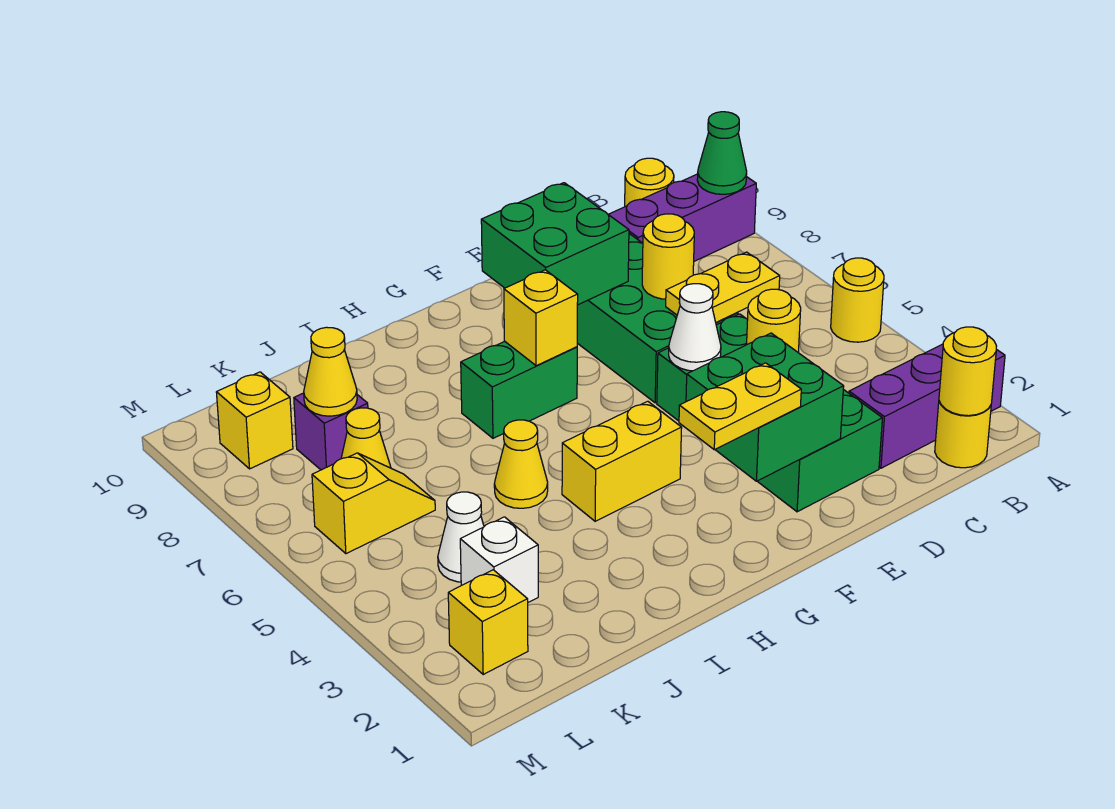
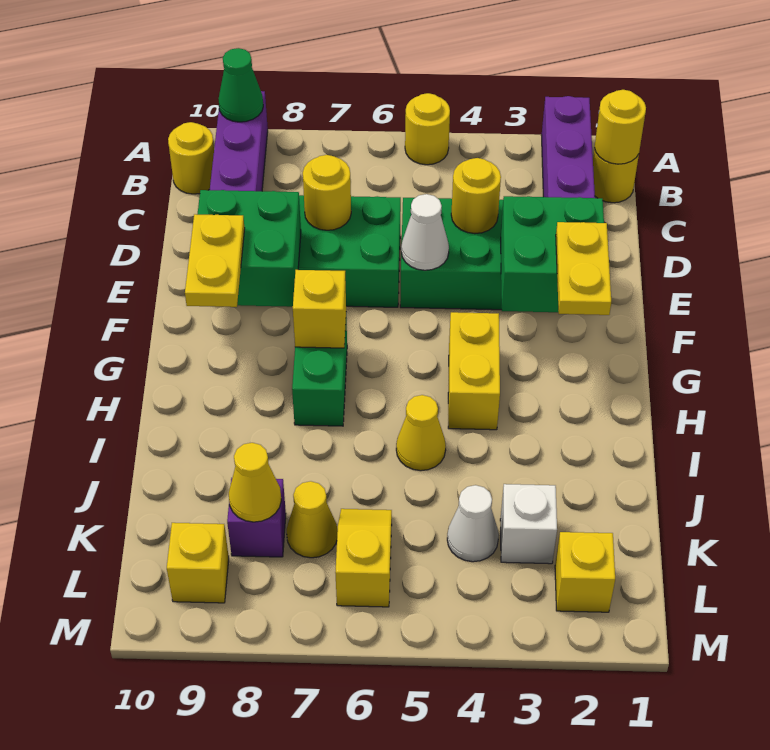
yellow plate C6:D6 level 2 -> yellow plate F9:G9 level 3

